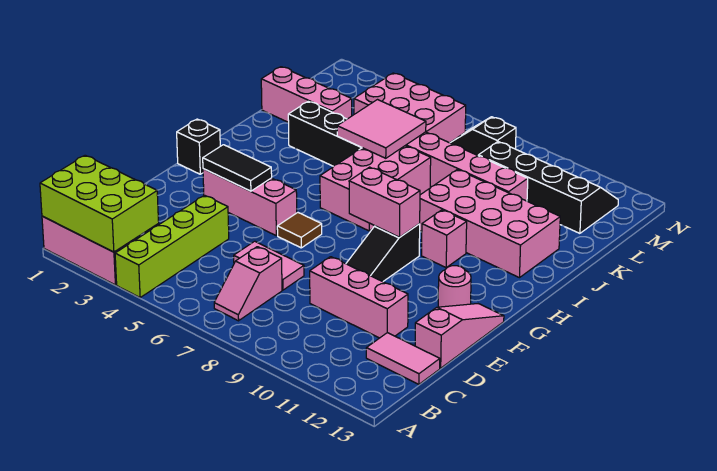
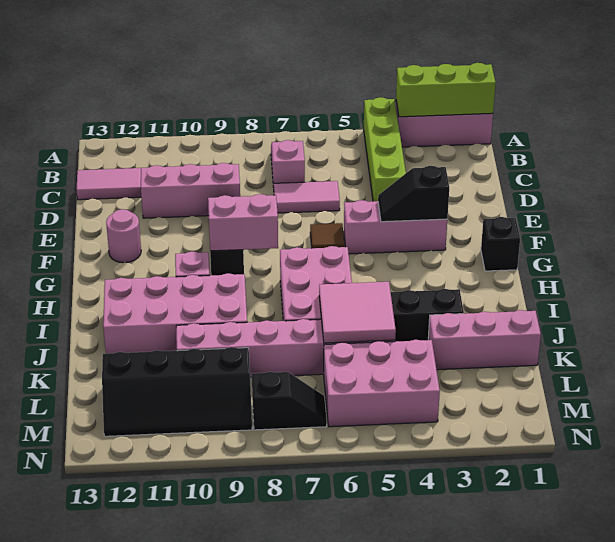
lime brick A1:B3 level 2 -> lime brick A1:A3 level 2
pink slope D13:F13 level 1 top D -> none
black tile F3:F4 level 2 -> black slope F3:F4 level 2 top 3

